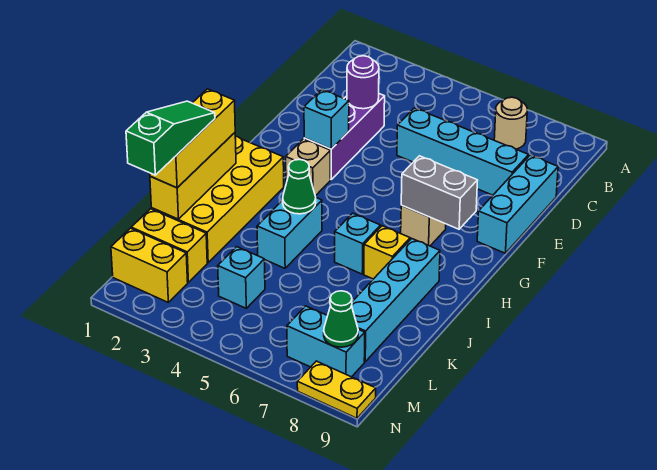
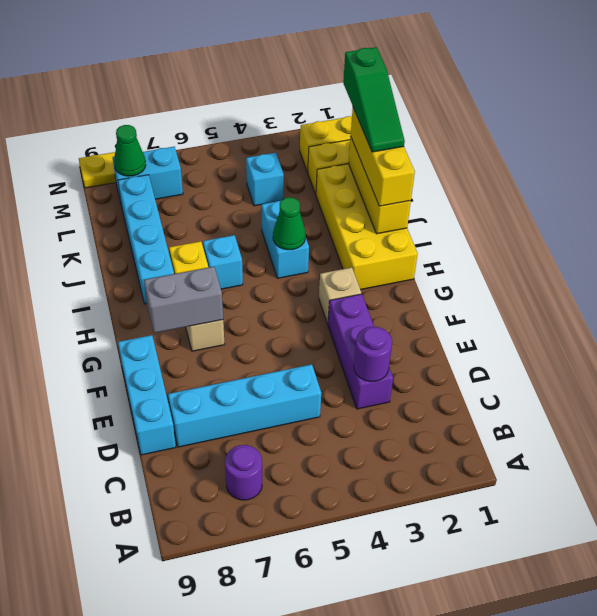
tan round brick B7 level 1 -> purple round brick B7 level 1
cyan brick F3 level 2 -> none

